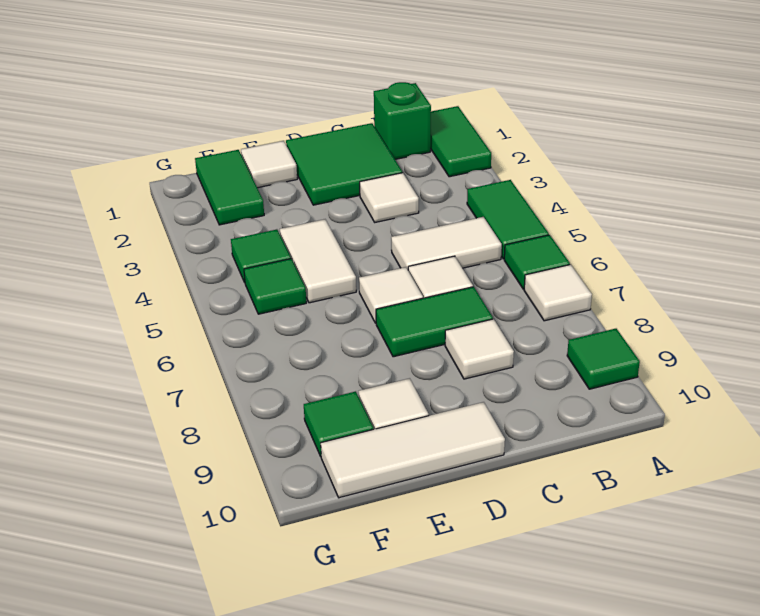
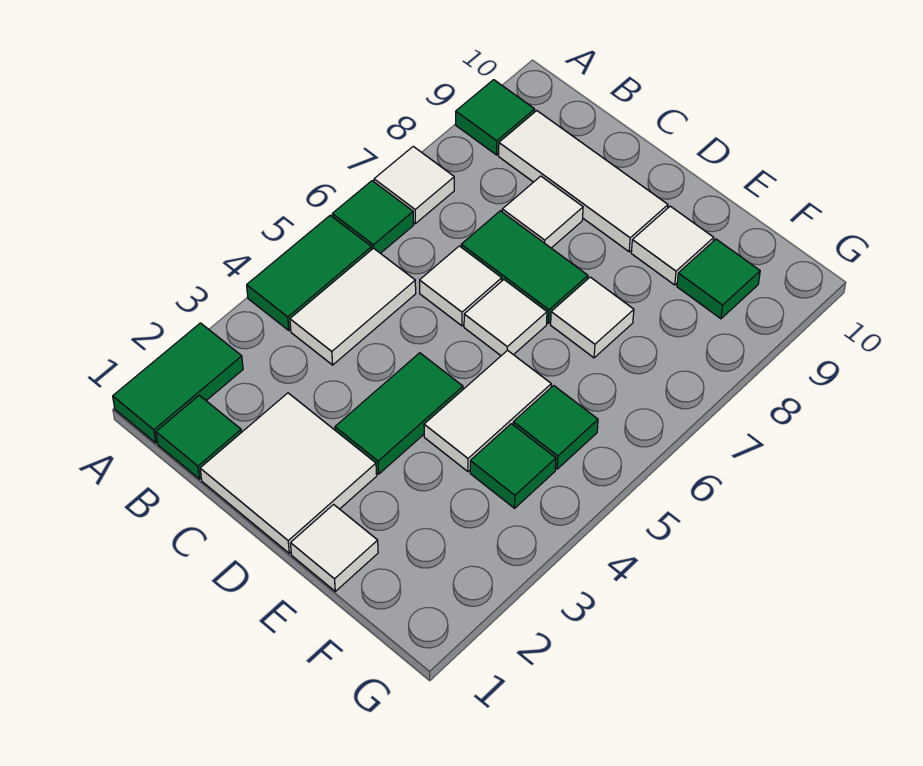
green brick B1 level 1 -> green tile B1 level 1
white tile B5:C5 level 1 -> white tile B4:B5 level 1
green tile C1:D2 level 1 -> white tile C1:D2 level 1
white tile C3 level 1 -> white tile E7 level 1
white tile D10:F10 level 1 -> white tile B9:D9 level 1
green tile F1:F2 level 1 -> green tile D3:D4 level 1

